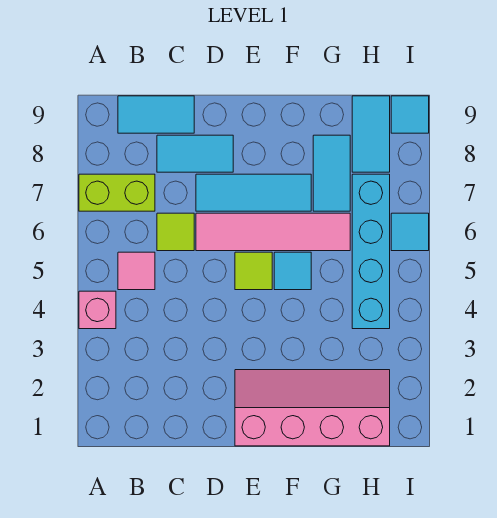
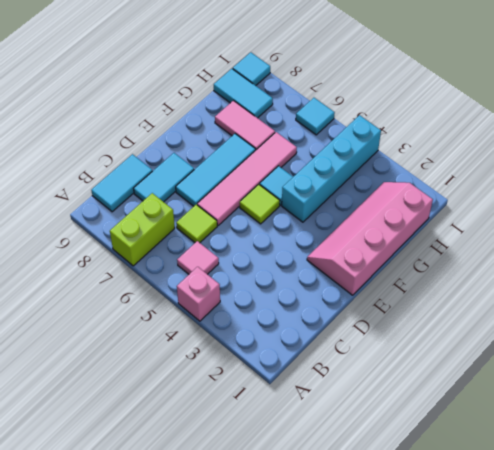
cyan tile G7:G8 level 1 -> pink tile G7:G8 level 1
cyan brick H4:H7 level 1 -> cyan brick F4:I4 level 1

